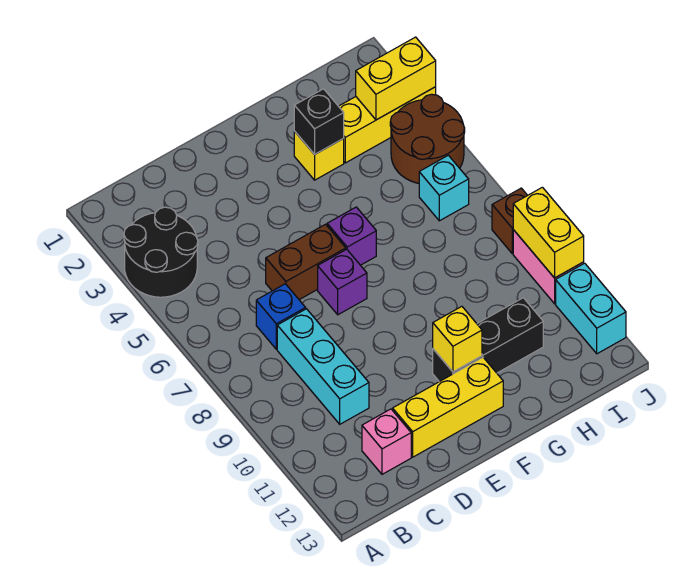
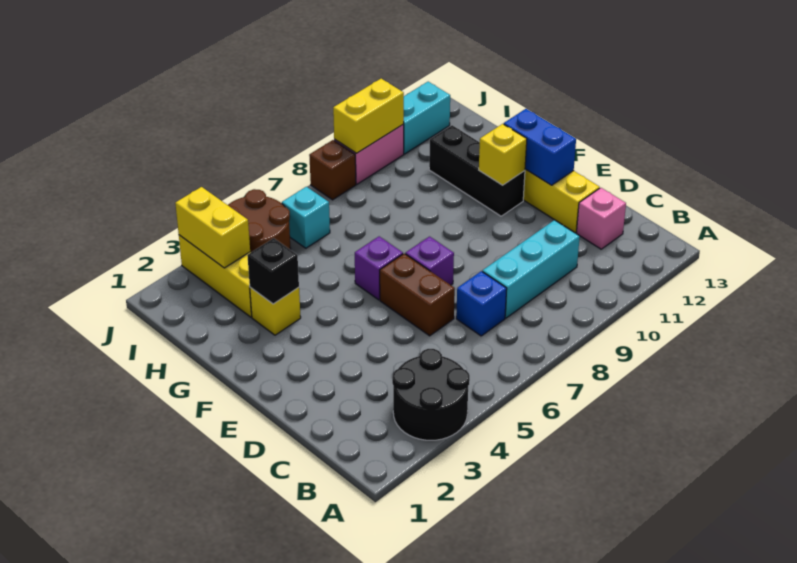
none -> blue brick E12:F12 level 2

